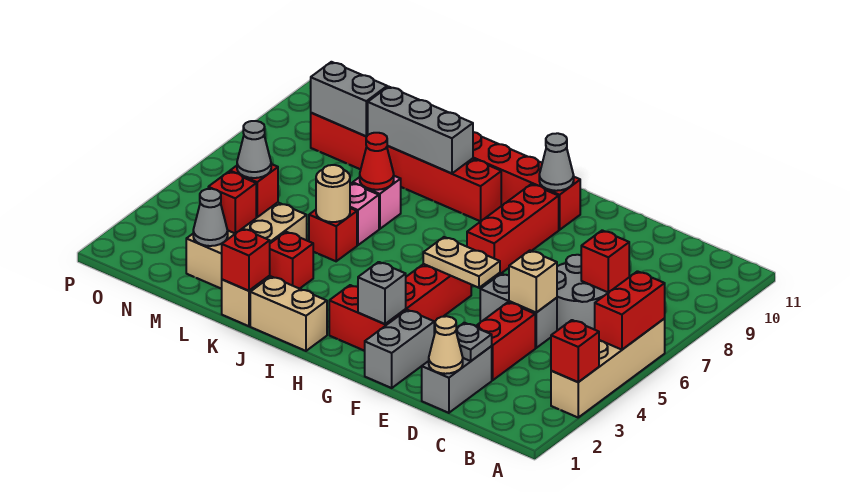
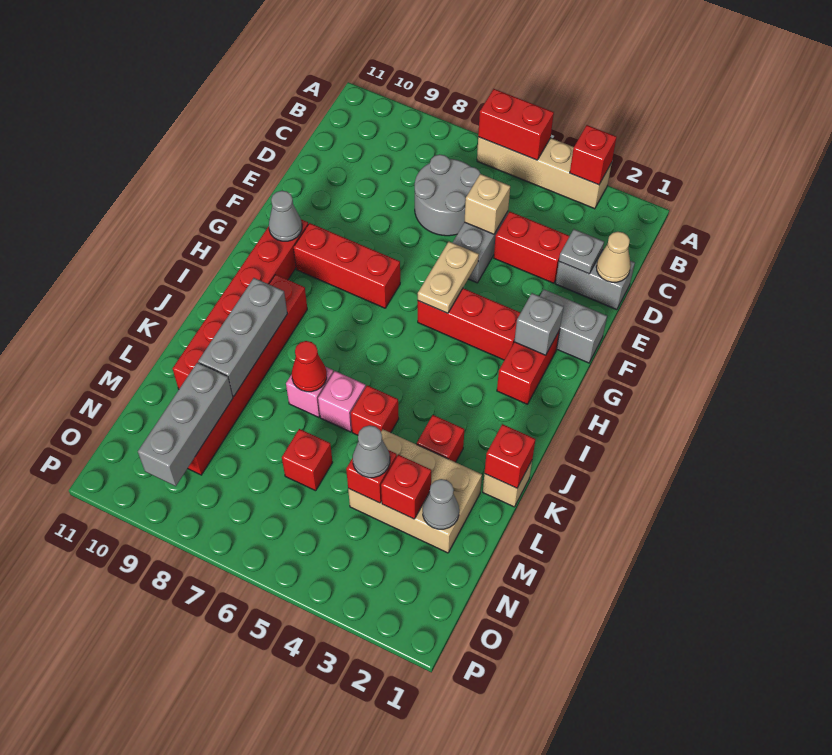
red brick C7 level 2 -> red brick M6 level 1
tan brick I1:J1 level 1 -> none
tan round brick K5 level 2 -> none
grey brick M9:N9 level 2 -> grey brick M9:O9 level 2

